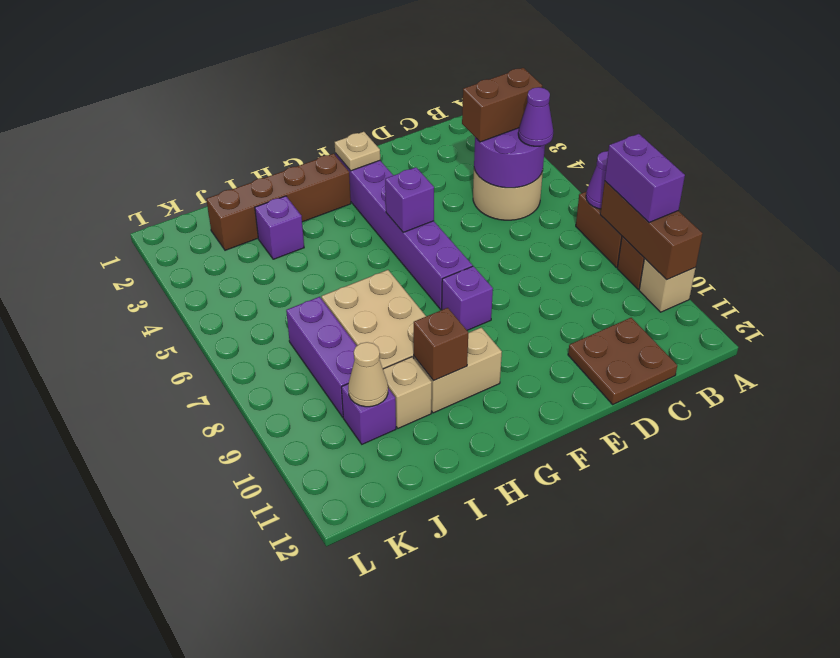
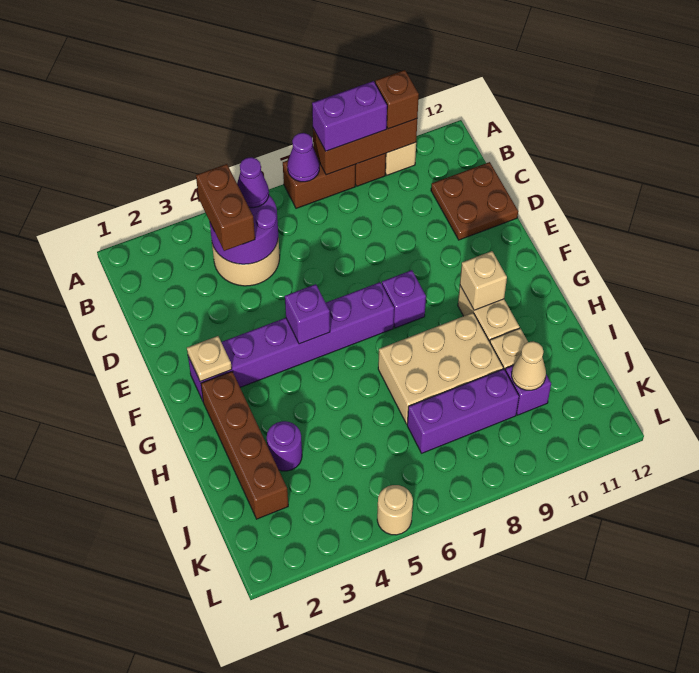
none -> tan brick G10 level 2
brown brick H10 level 2 -> brown brick A10 level 3
purple brick I3 level 1 -> purple round brick I3 level 1
none -> tan round brick L5 level 1

